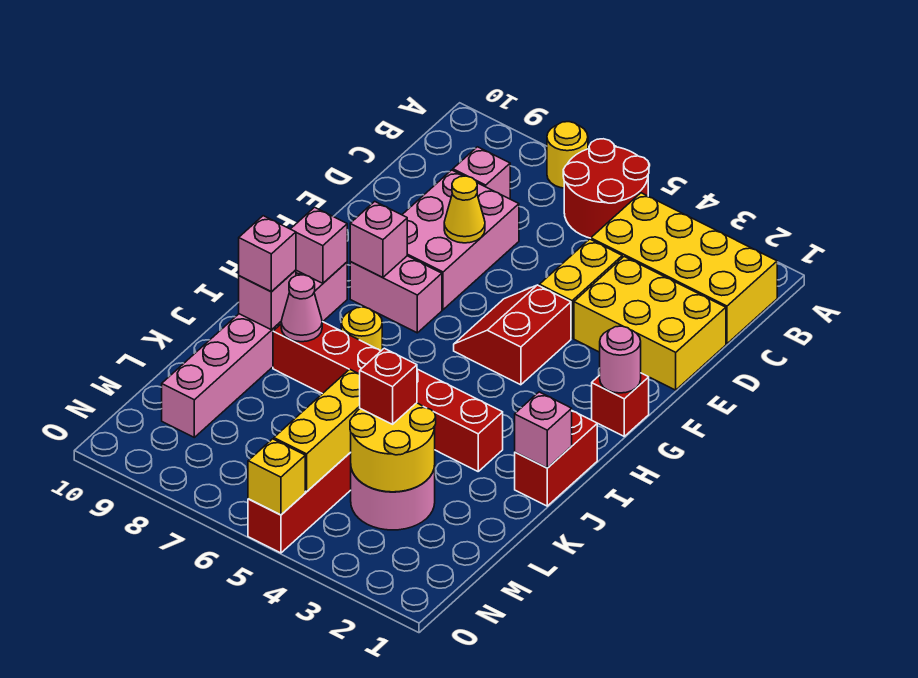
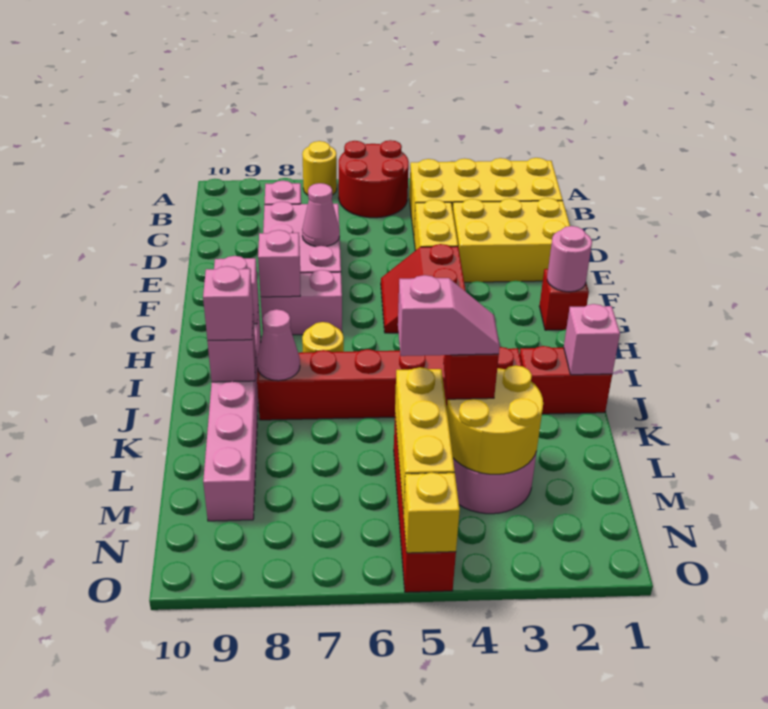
yellow cone E7 level 2 -> pink cone E7 level 2
red brick I1:J1 level 1 -> red brick J1:J2 level 1
none -> pink slope L4:L5 level 4 top 5

